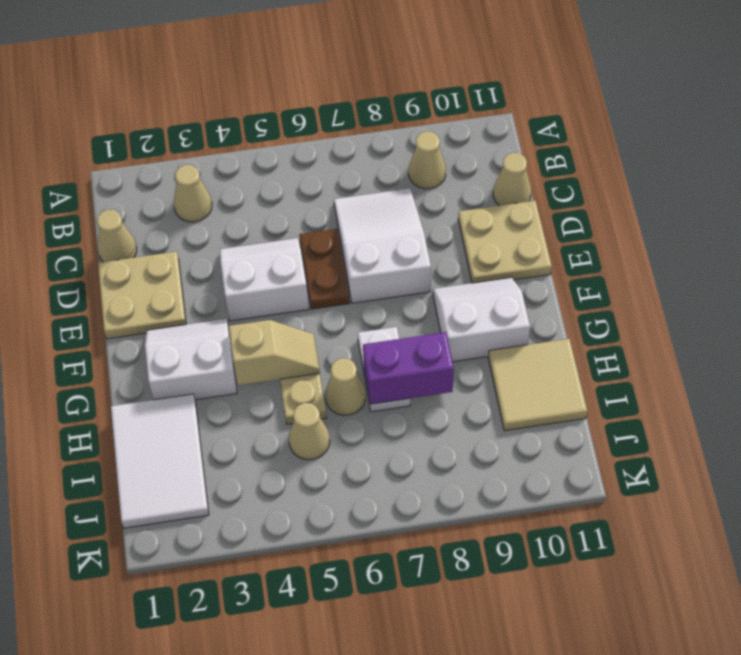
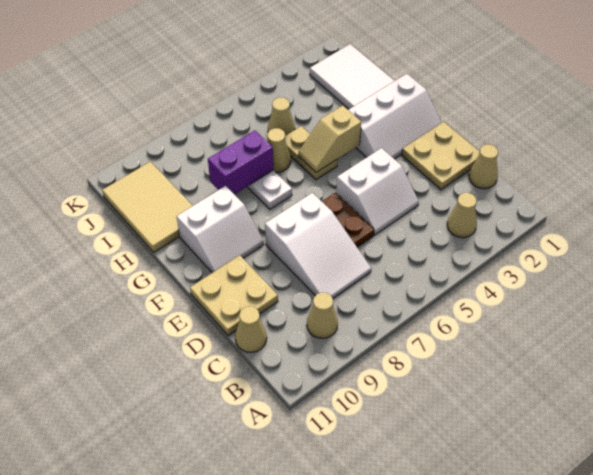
white slope F2:G3 level 1 top G -> white slope F1:G3 level 1 top G
tan tile H10:I11 level 1 -> tan tile H10:J11 level 1

